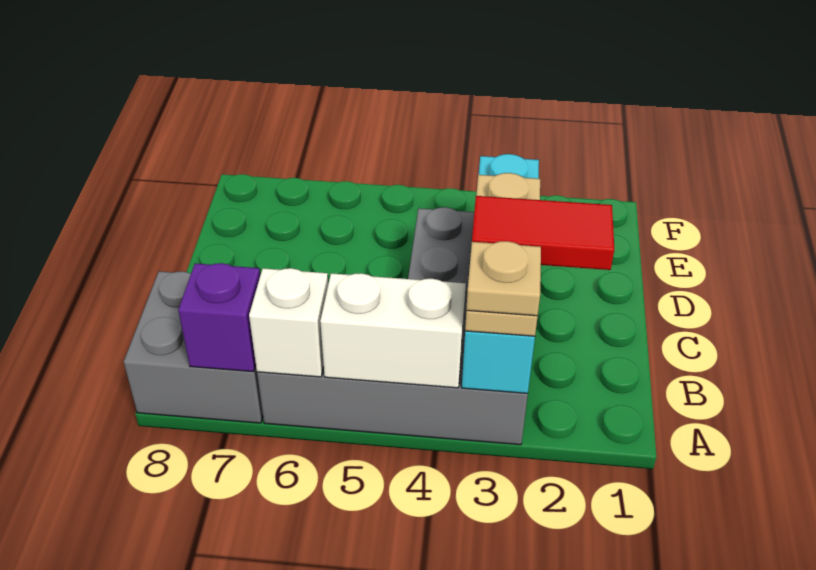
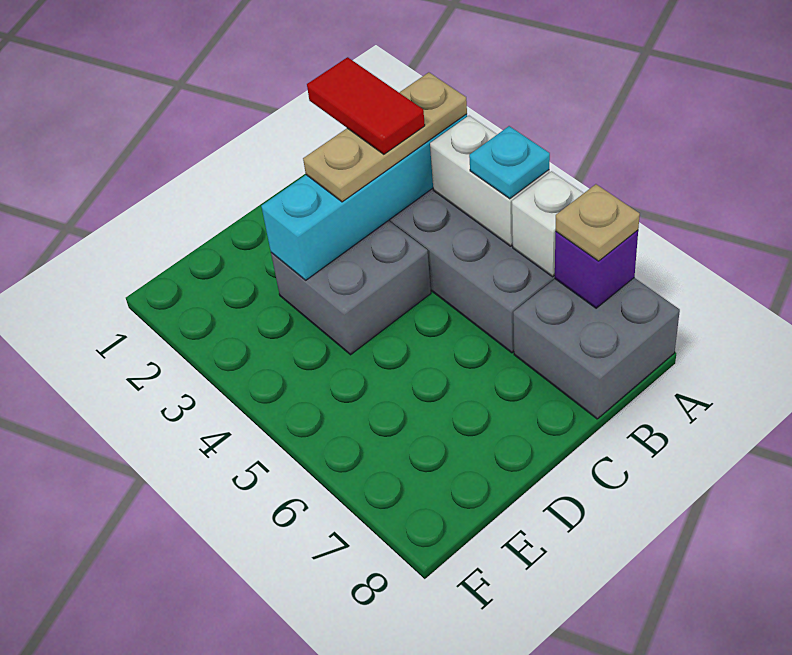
tan plate A3 level 4 -> tan plate A7 level 3
none -> cyan plate A5 level 3

